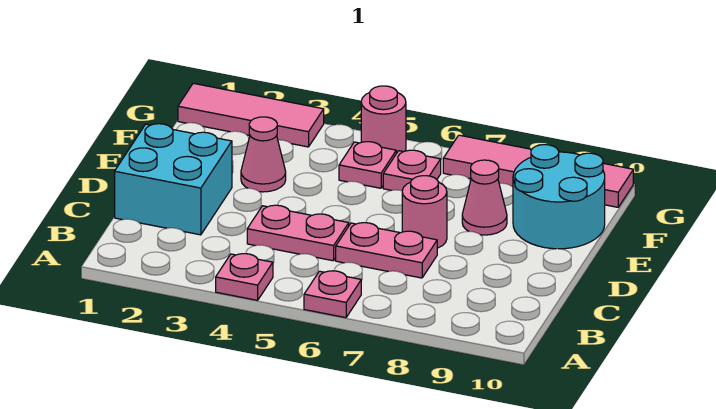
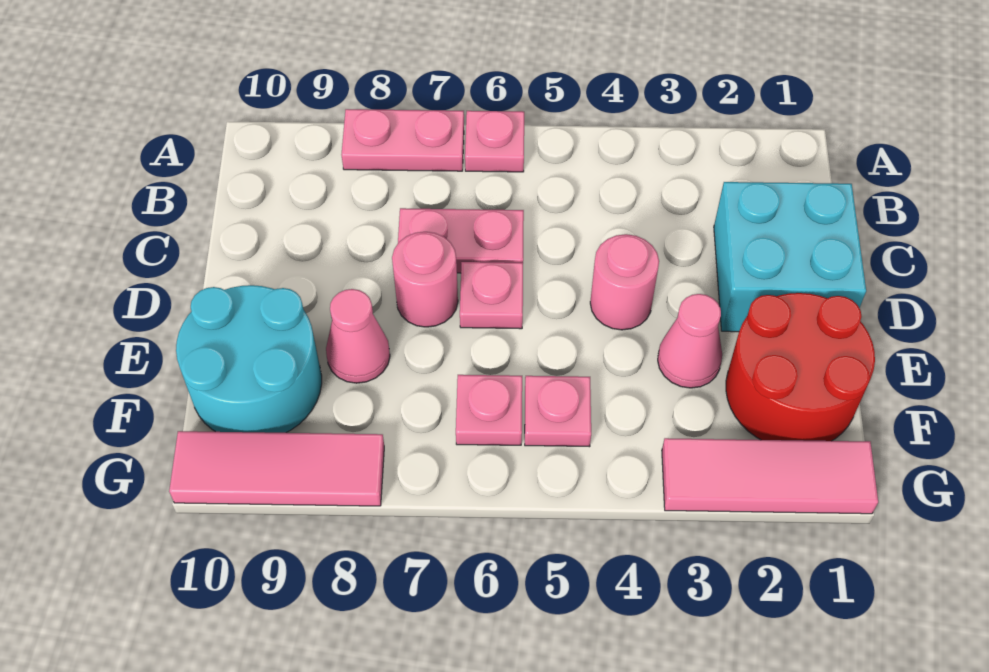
pink plate A4 level 1 -> pink plate D6 level 1
pink plate C4:C5 level 1 -> pink plate A7:A8 level 1
none -> red round brick E1:F2 level 1
pink round brick G5 level 1 -> pink round brick D4 level 1
pink tile G7:G10 level 1 -> pink tile G8:G10 level 1

